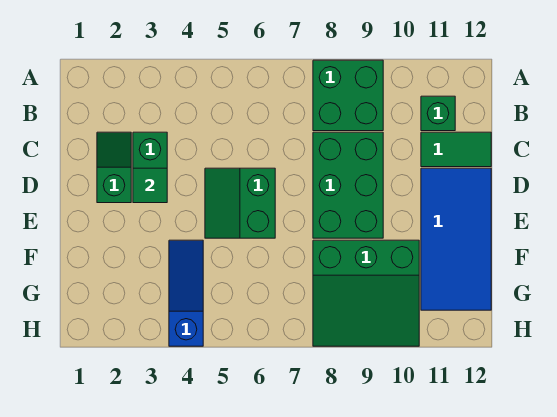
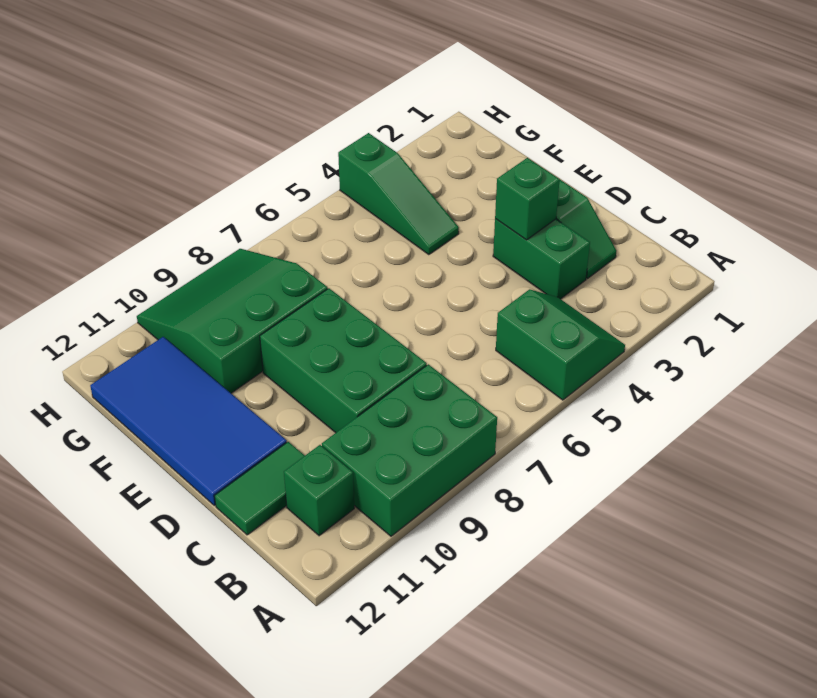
green brick A8:B9 level 1 -> green brick A8:B10 level 1
green tile D3 level 2 -> green brick D3 level 2
green slope D5:E6 level 1 top 6 -> green slope A4:B5 level 1 top 5
blue slope F4:H4 level 1 top H -> green slope F4:H4 level 1 top H

